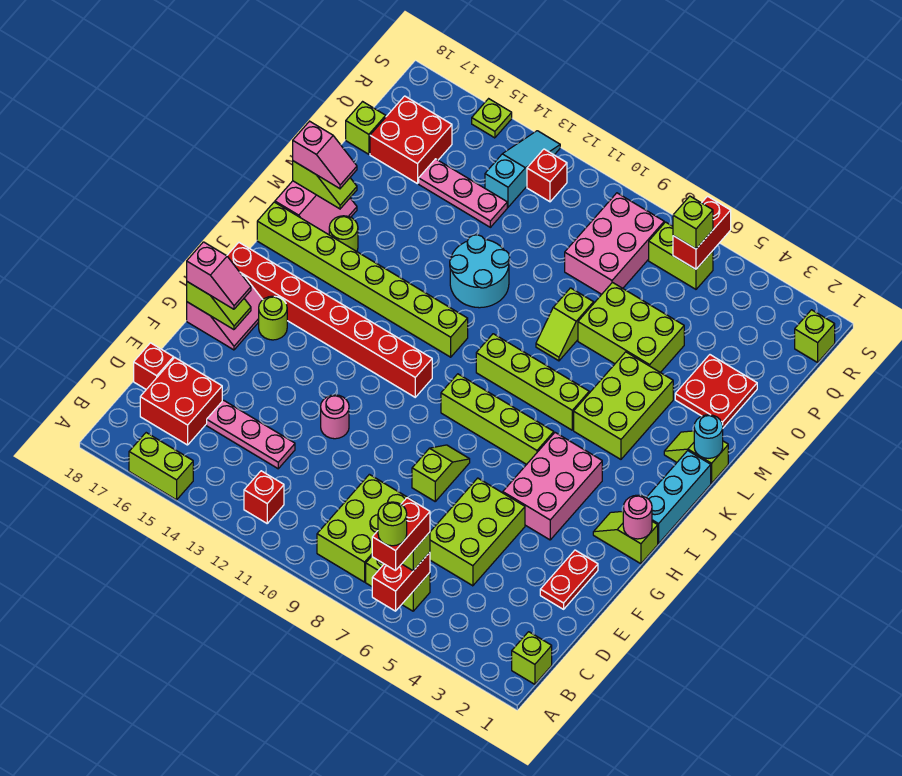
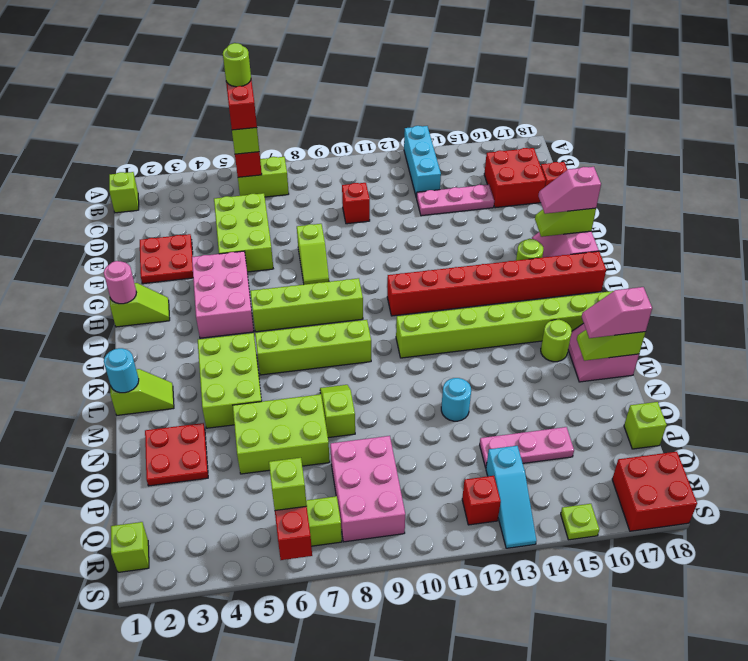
lime brick A15:A16 level 1 -> none
lime brick B8:D9 level 1 -> none
red brick B12 level 1 -> red brick D10 level 1
red plate E2:F2 level 1 -> red plate E2:F3 level 1
pink round brick F12 level 1 -> none
cyan brick I1:K1 level 1 -> cyan brick A13:C13 level 1
cyan round brick M11:N12 level 1 -> cyan round brick N12 level 1
red brick P16:Q17 level 1 -> red brick R17:S18 level 1

